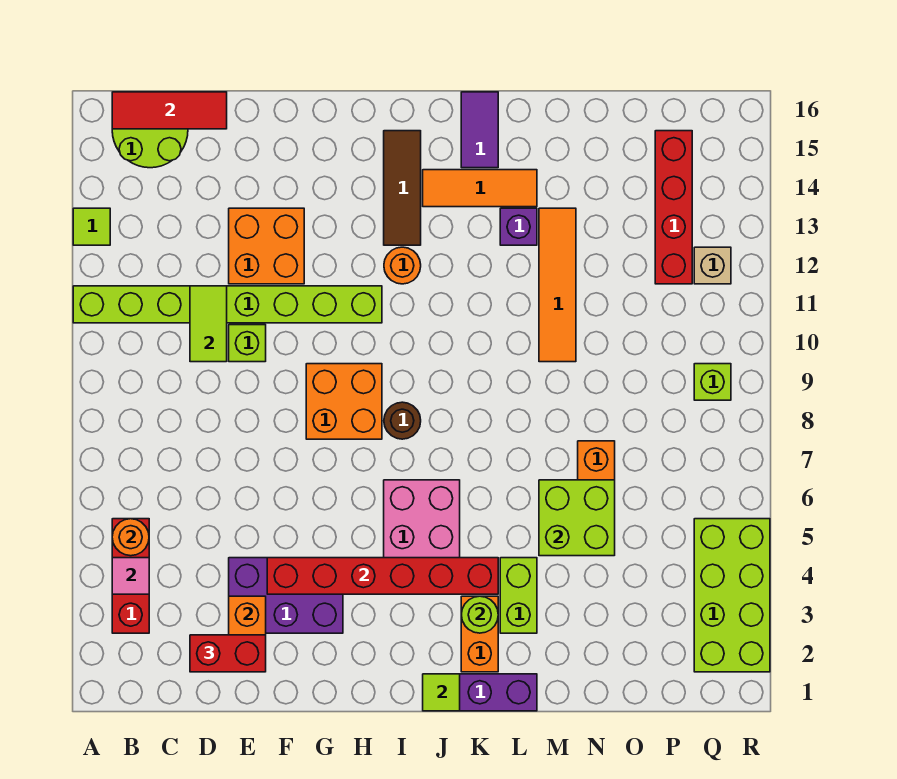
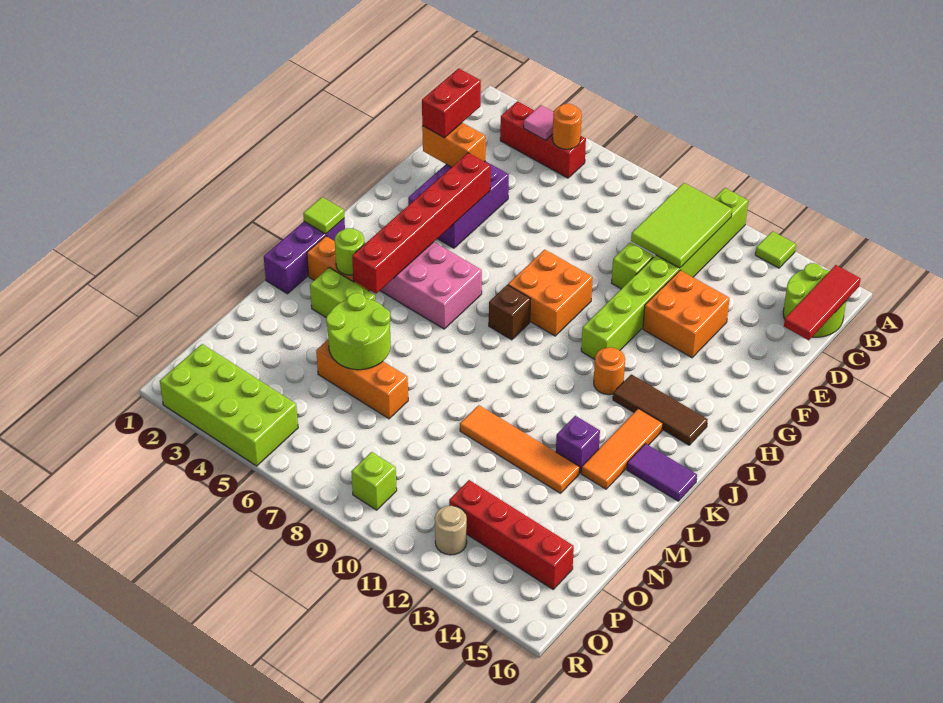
lime tile D10:D11 level 2 -> lime tile B10:D11 level 2
brown round brick I8 level 1 -> brown brick I8 level 1
lime brick M5:N6 level 2 -> lime round brick M5:N6 level 2
tan brick Q12 level 1 -> tan round brick Q12 level 1

